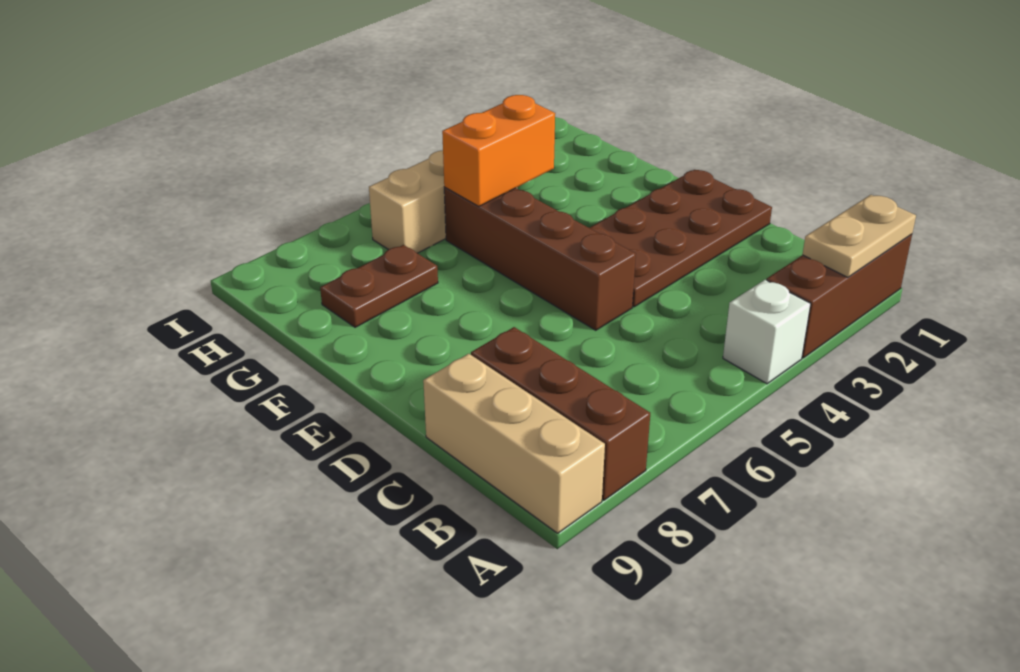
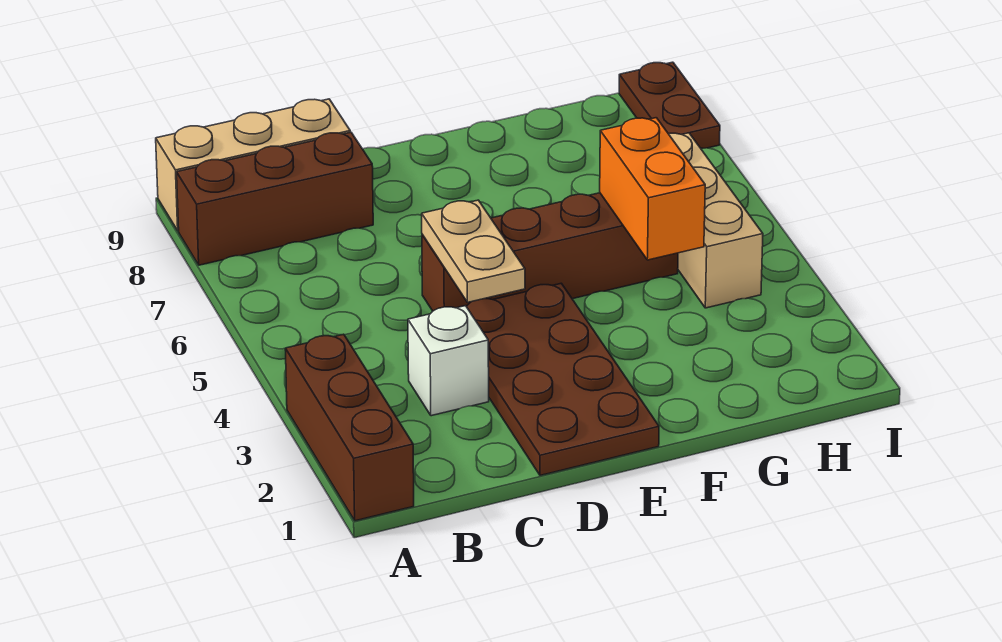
tan plate A1:A2 level 2 -> tan plate D4:D5 level 2
white brick A4 level 1 -> white brick C3 level 1
brown plate G7:G8 level 1 -> brown plate I8:I9 level 1

